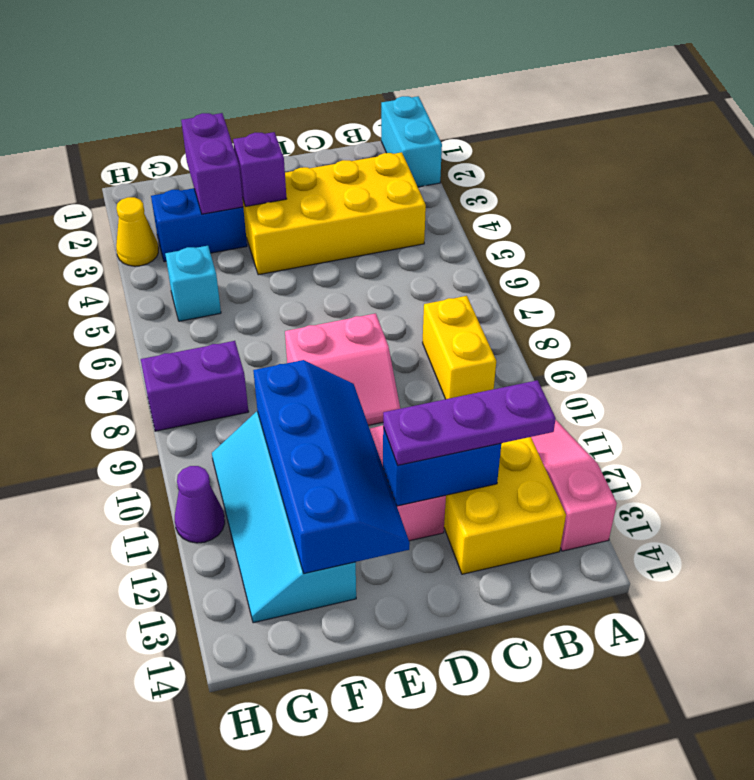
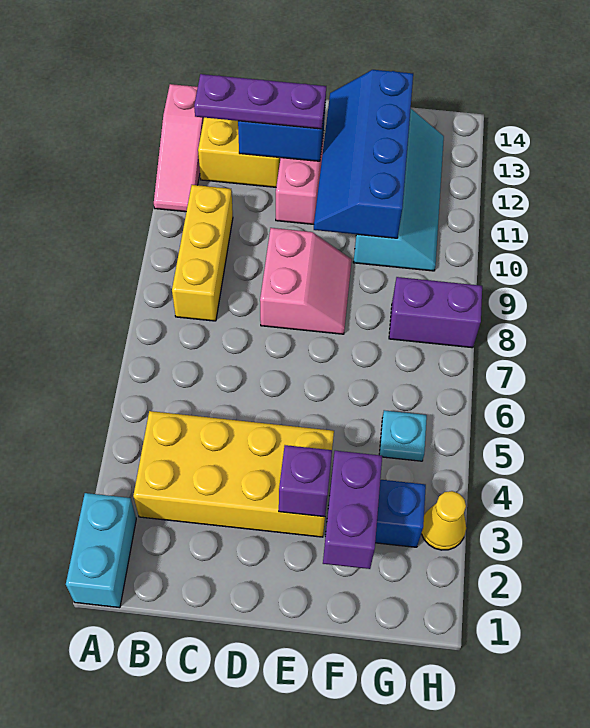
yellow brick B8:B9 level 1 -> yellow brick B8:B10 level 1
pink slope D8:E9 level 1 top 8 -> pink slope D8:E9 level 1 top D
cyan brick G5 level 1 -> cyan plate G5 level 1
purple cone H11 level 1 -> none

